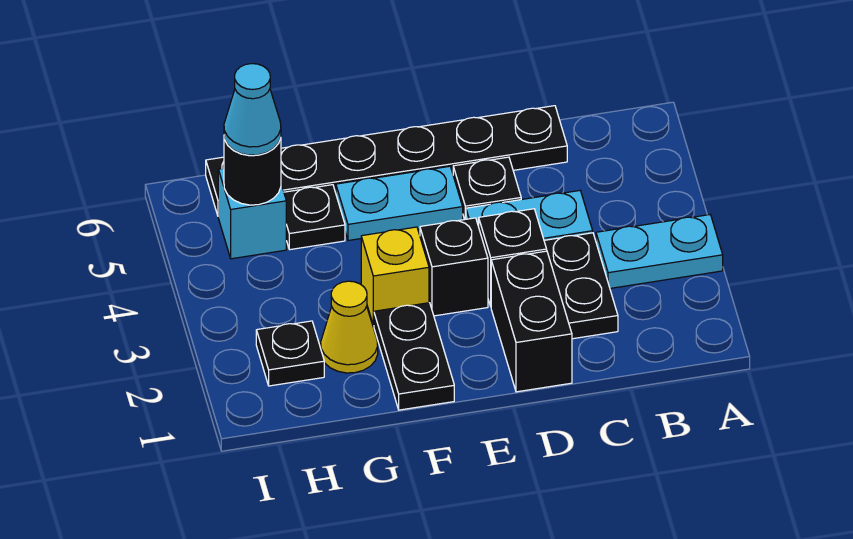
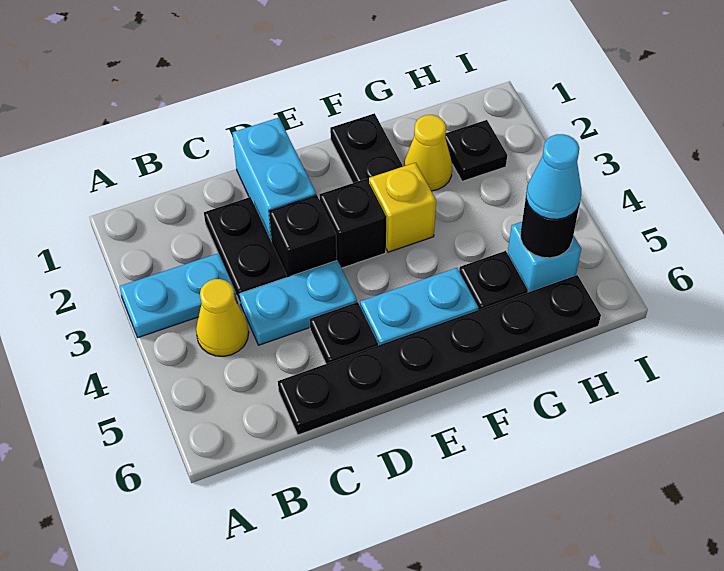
none -> yellow cone B4 level 1
black brick D1:D2 level 1 -> cyan brick D1:D2 level 1

